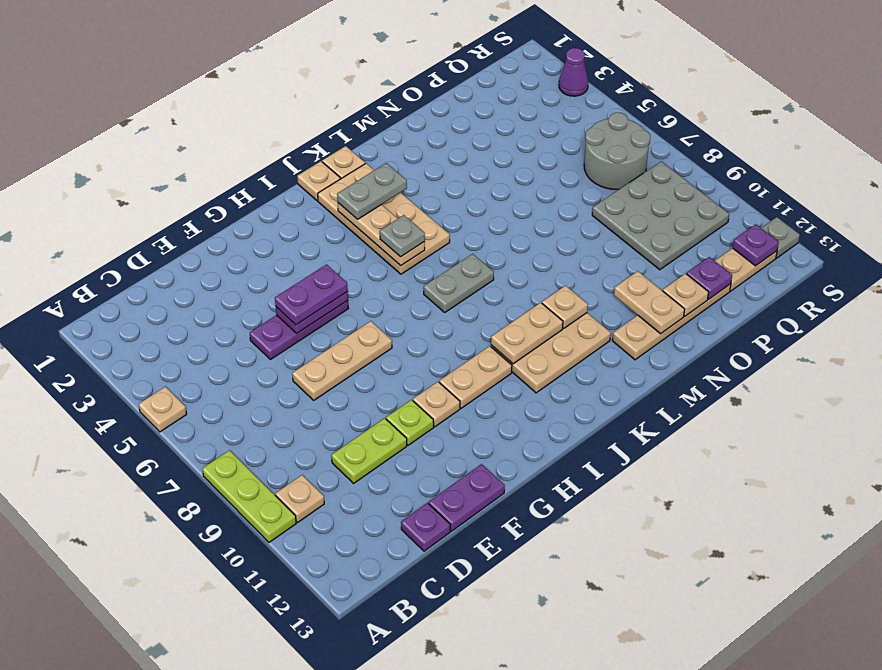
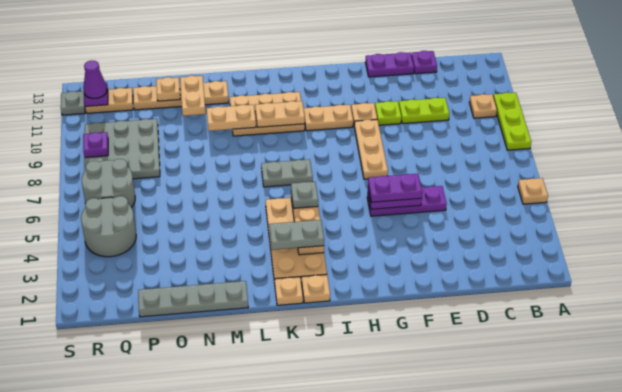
tan plate E7:G7 level 1 -> tan plate G7:G9 level 1
tan plate L10 level 2 -> tan plate L10:M10 level 2
none -> grey plate M1:P1 level 1
purple plate P12 level 2 -> purple plate R9 level 2
none -> grey round brick Q4:R5 level 1
purple cone S3 level 1 -> purple cone R12 level 3

